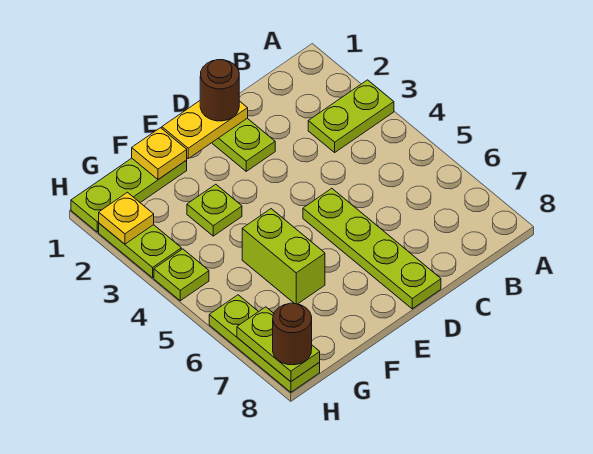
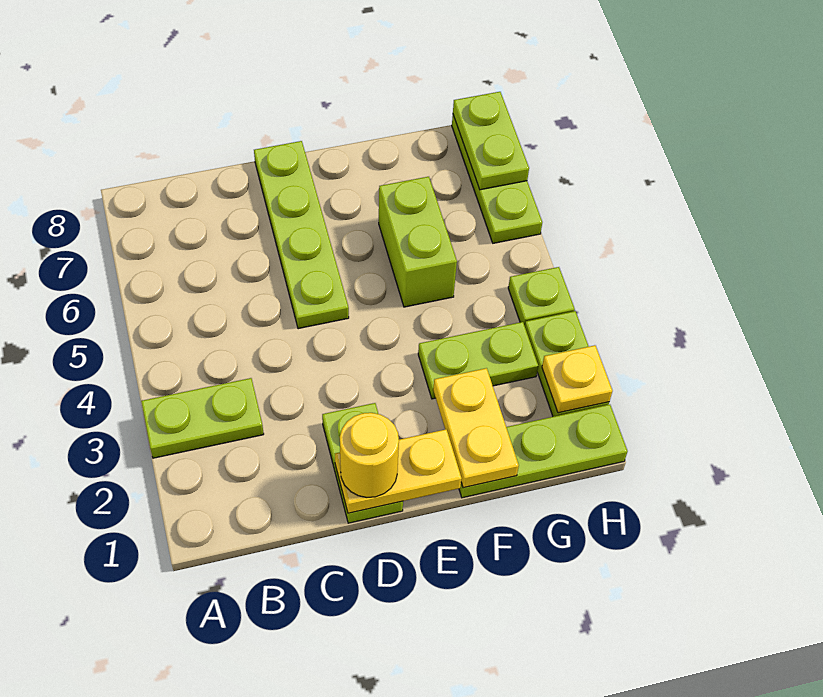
brown round brick D1 level 3 -> yellow round brick D1 level 3
yellow plate F1 level 2 -> yellow plate F1:F2 level 2
lime plate F3 level 1 -> lime plate F3:G3 level 1
brown round brick H8 level 3 -> none

